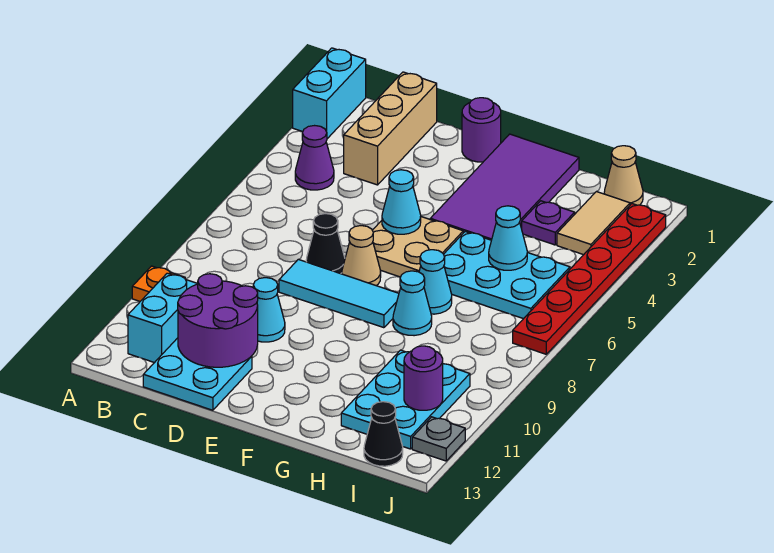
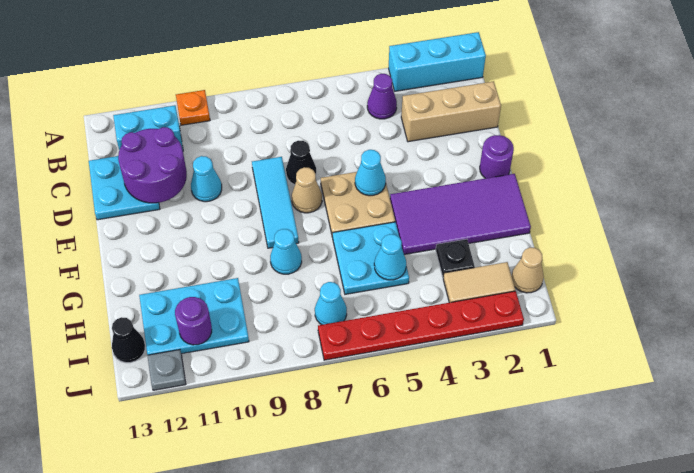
cyan brick A1:A2 level 1 -> cyan brick A1:A3 level 1
cyan plate G5:I6 level 1 -> cyan plate G5:H6 level 1
cyan cone G7 level 1 -> cyan cone I7 level 1
purple plate H3 level 1 -> black plate H3 level 1

